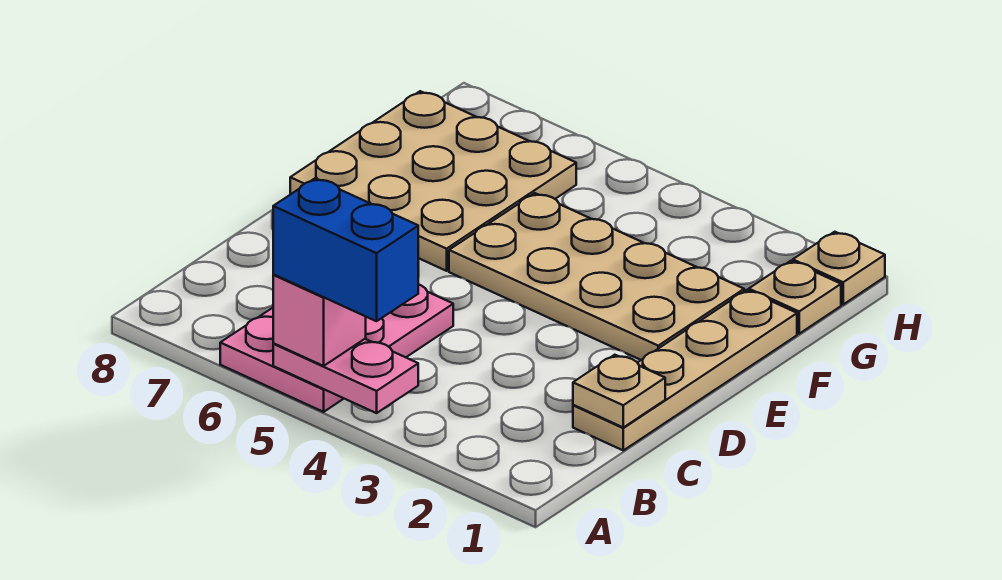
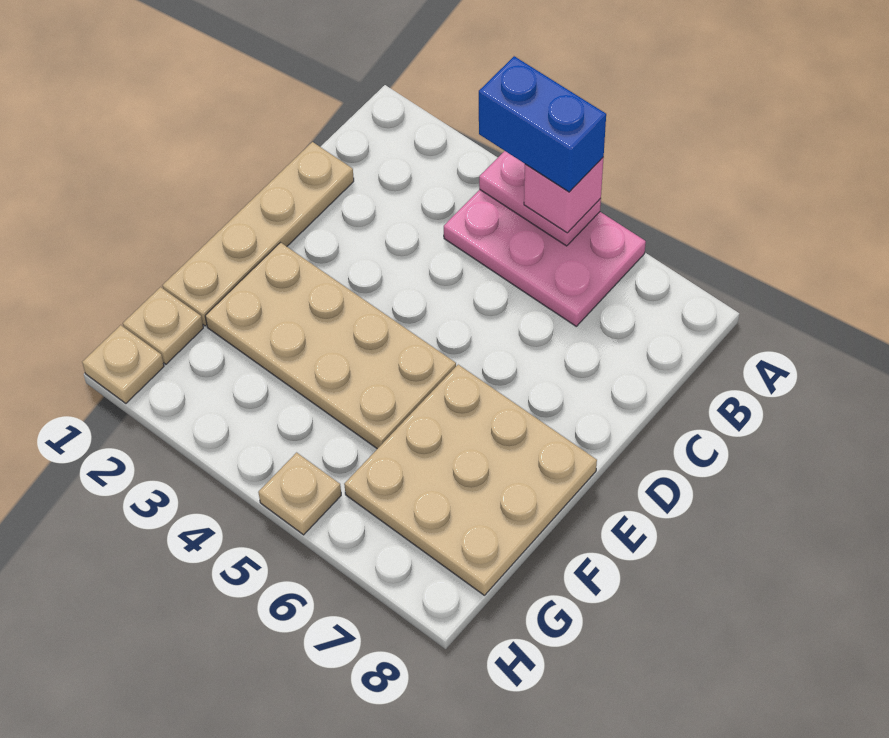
pink plate A5:C6 level 1 -> pink plate A4:B6 level 1
tan plate C1 level 2 -> tan plate H5 level 1

